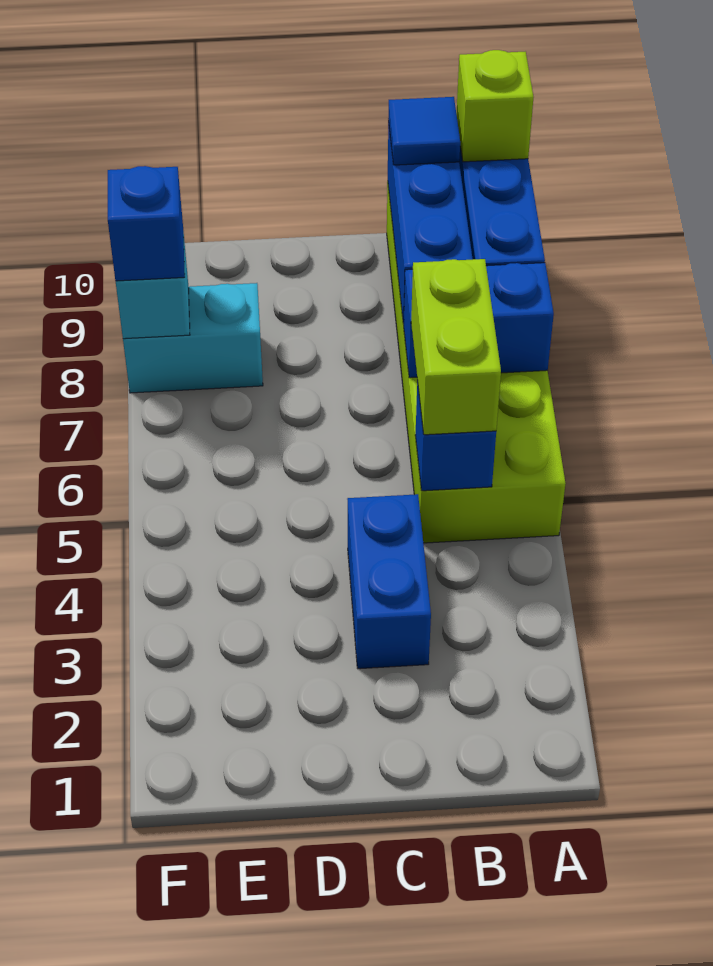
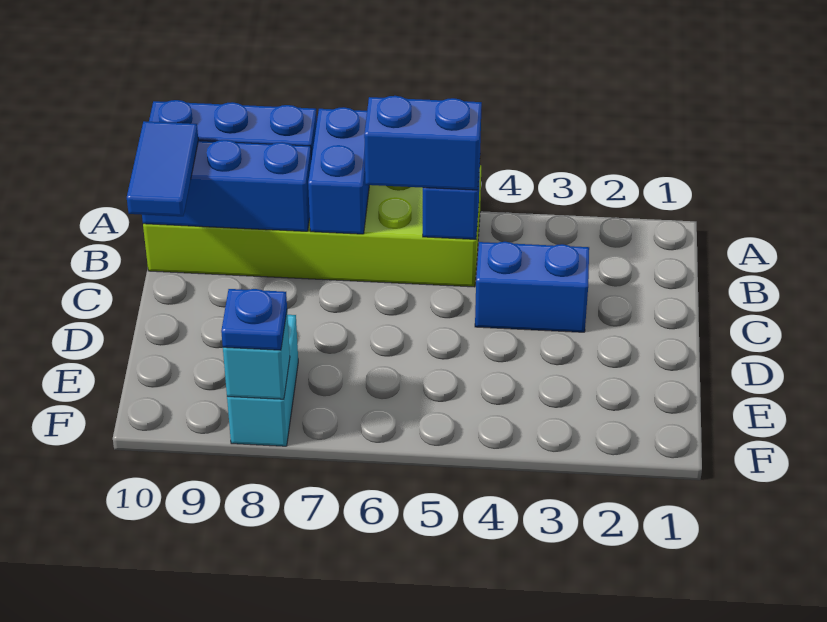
lime brick A10 level 3 -> none
lime brick B5:B6 level 3 -> blue brick B5:B6 level 3
blue tile B10 level 3 -> blue tile B10:C10 level 3
blue brick F8 level 3 -> blue plate F8 level 3

